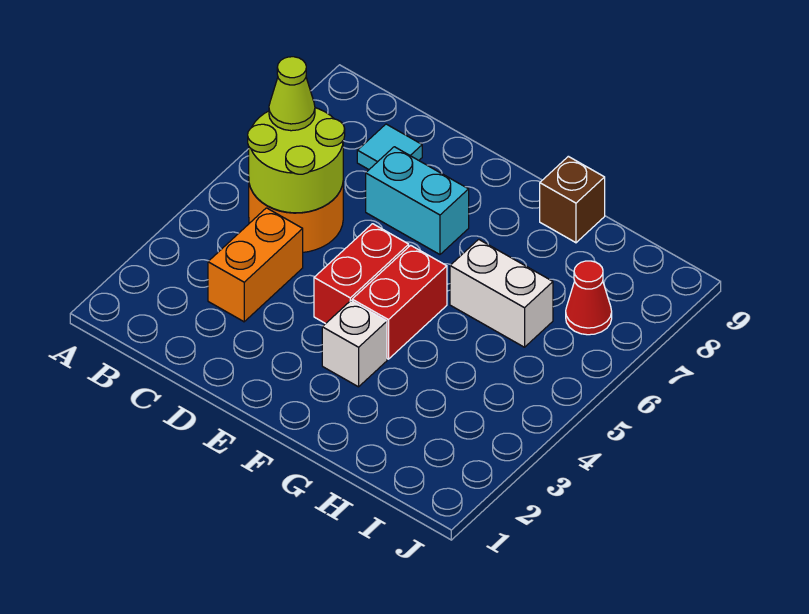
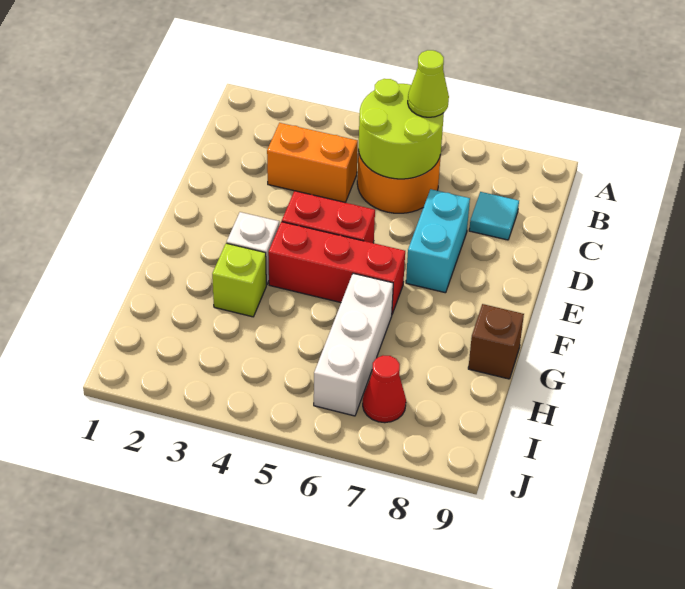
red brick F4:F5 level 1 -> red brick F4:F6 level 1
none -> lime brick G3 level 1
white brick G6:H6 level 1 -> white brick G6:I6 level 1

